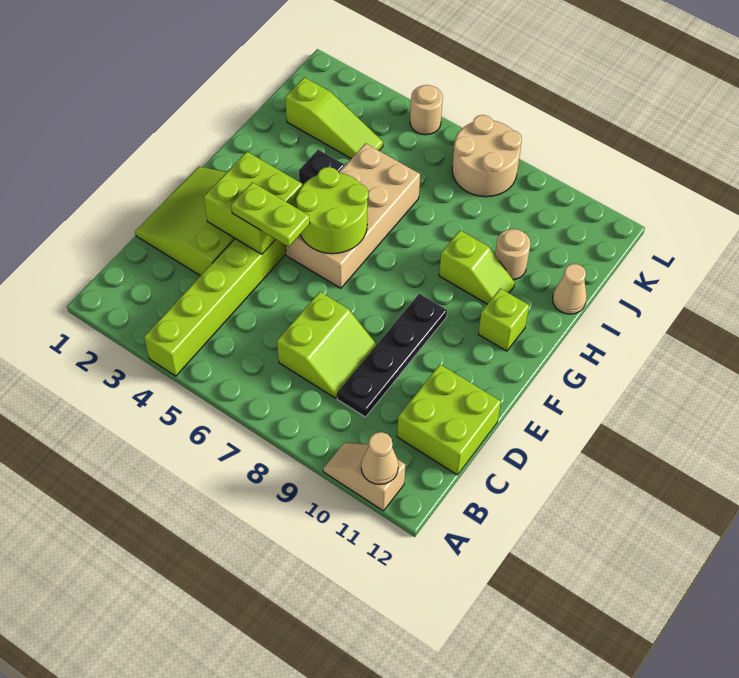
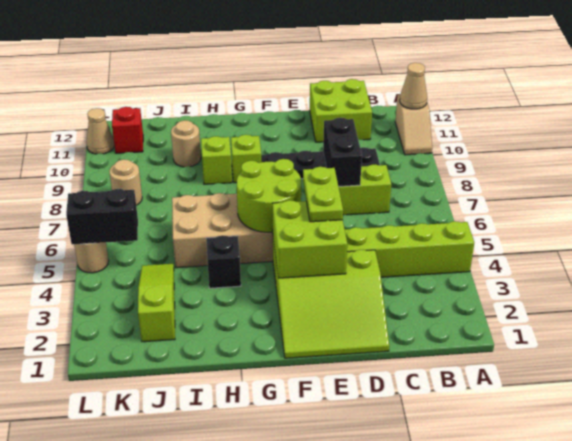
none -> black brick D7:D8 level 2
lime brick G11 level 1 -> lime brick G9 level 1
tan cone I12 level 1 -> tan cone L11 level 1
none -> black brick K5:L5 level 2
tan round brick K7:L8 level 1 -> tan round brick K8 level 1
none -> red brick K11 level 1

